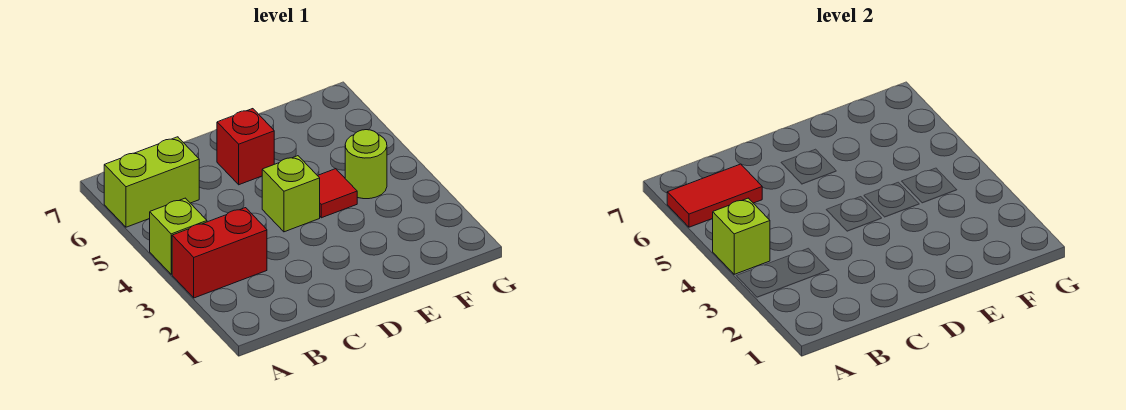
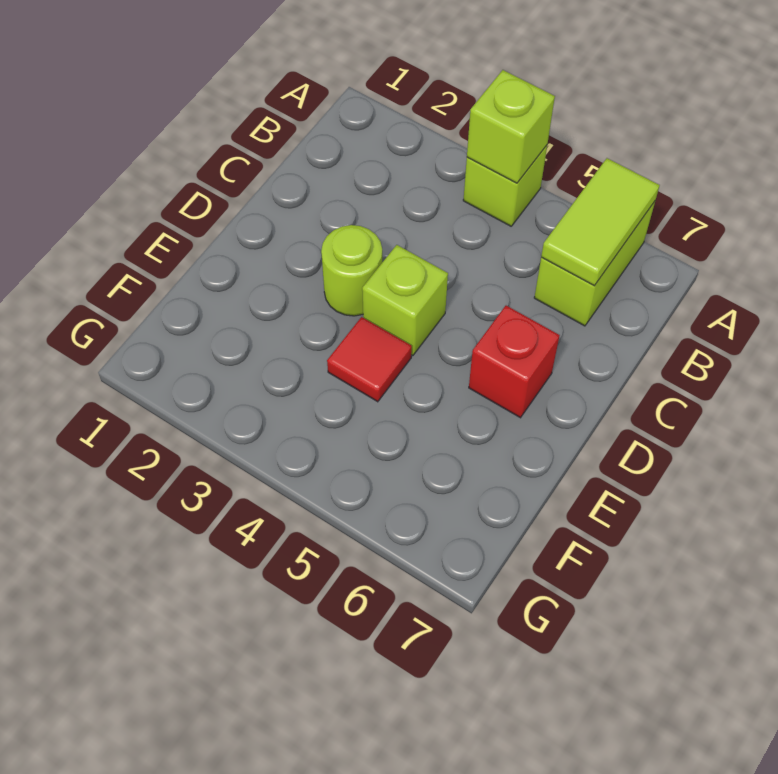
red brick A3:B3 level 1 -> none
red tile A6:B6 level 2 -> lime tile A6:B6 level 2
lime round brick F4 level 1 -> lime round brick D3 level 1

